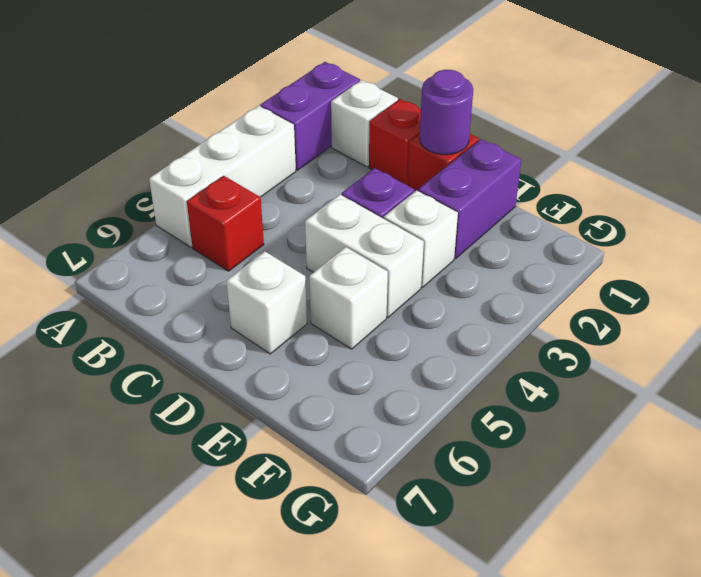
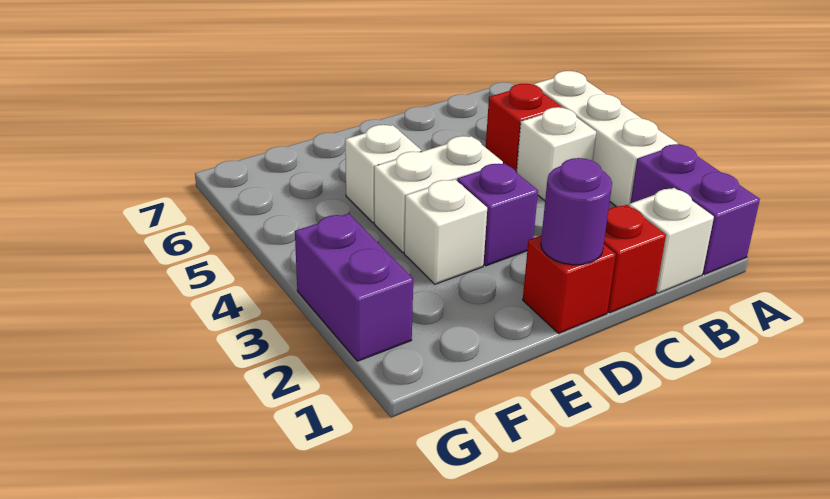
white brick D6 level 1 -> white brick B4 level 1
purple brick E1:E2 level 1 -> purple brick G2:G3 level 1

